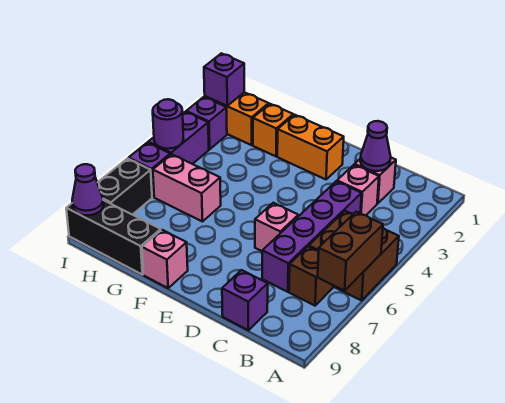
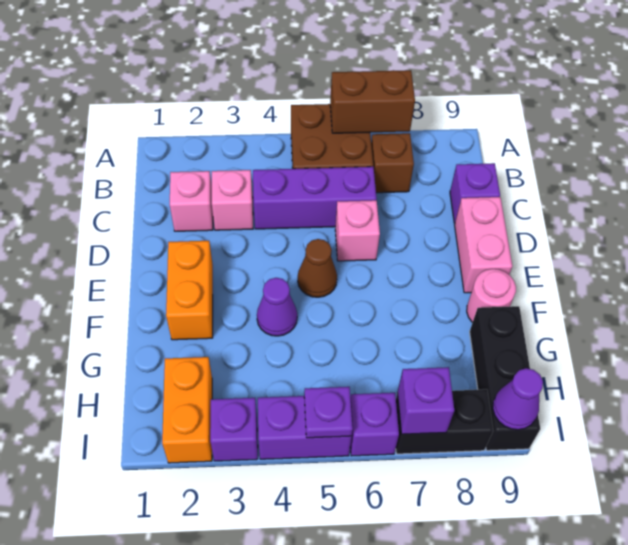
purple cone C2 level 2 -> purple cone F4 level 1
purple brick C4:C7 level 1 -> purple brick C4:C6 level 1
none -> brown cone E5 level 1
pink brick F9 level 1 -> pink round brick F9 level 1
orange brick G2 level 1 -> none
pink brick G6:H6 level 1 -> pink brick D9:E9 level 1
purple brick I2 level 2 -> purple brick I7 level 2
purple round brick I5 level 2 -> purple plate I5 level 2

